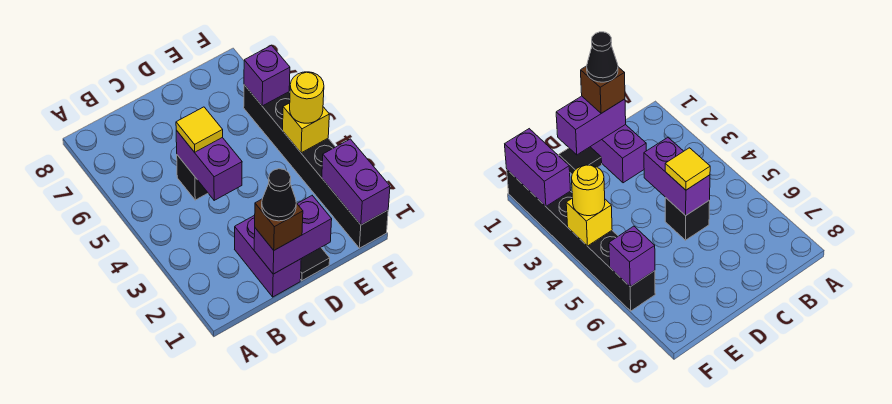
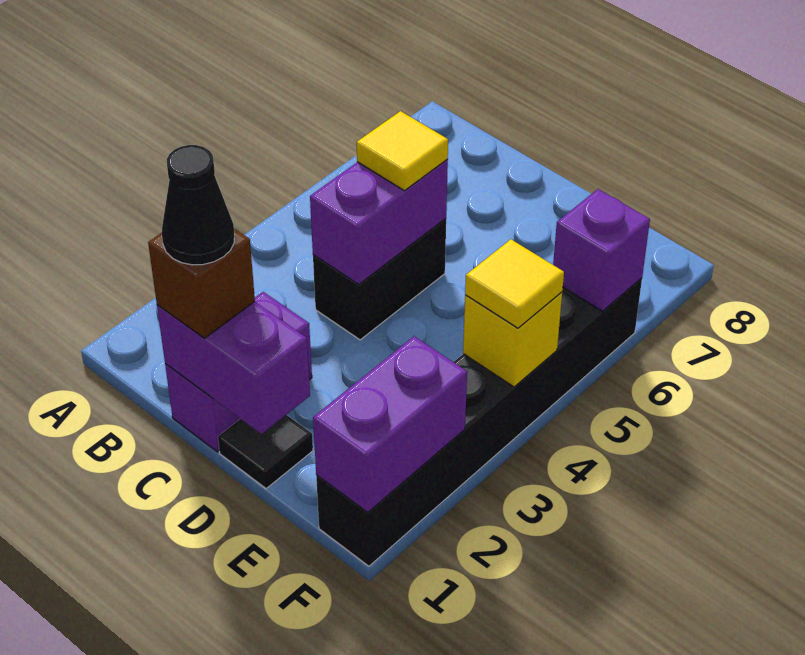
black brick C5 level 1 -> black brick C4:C5 level 1
yellow round brick F4 level 3 -> yellow tile F4 level 3

